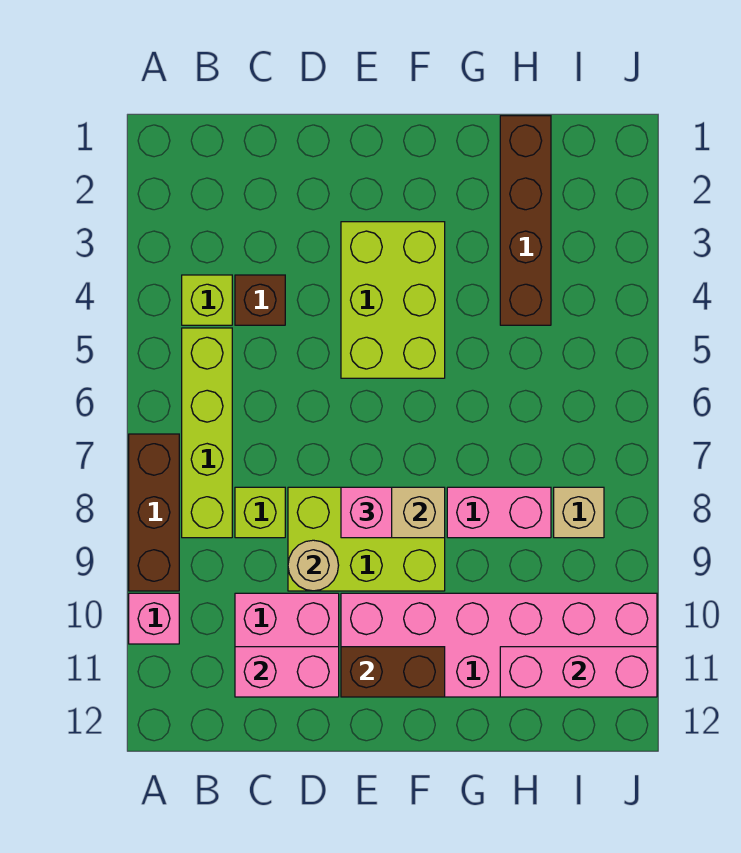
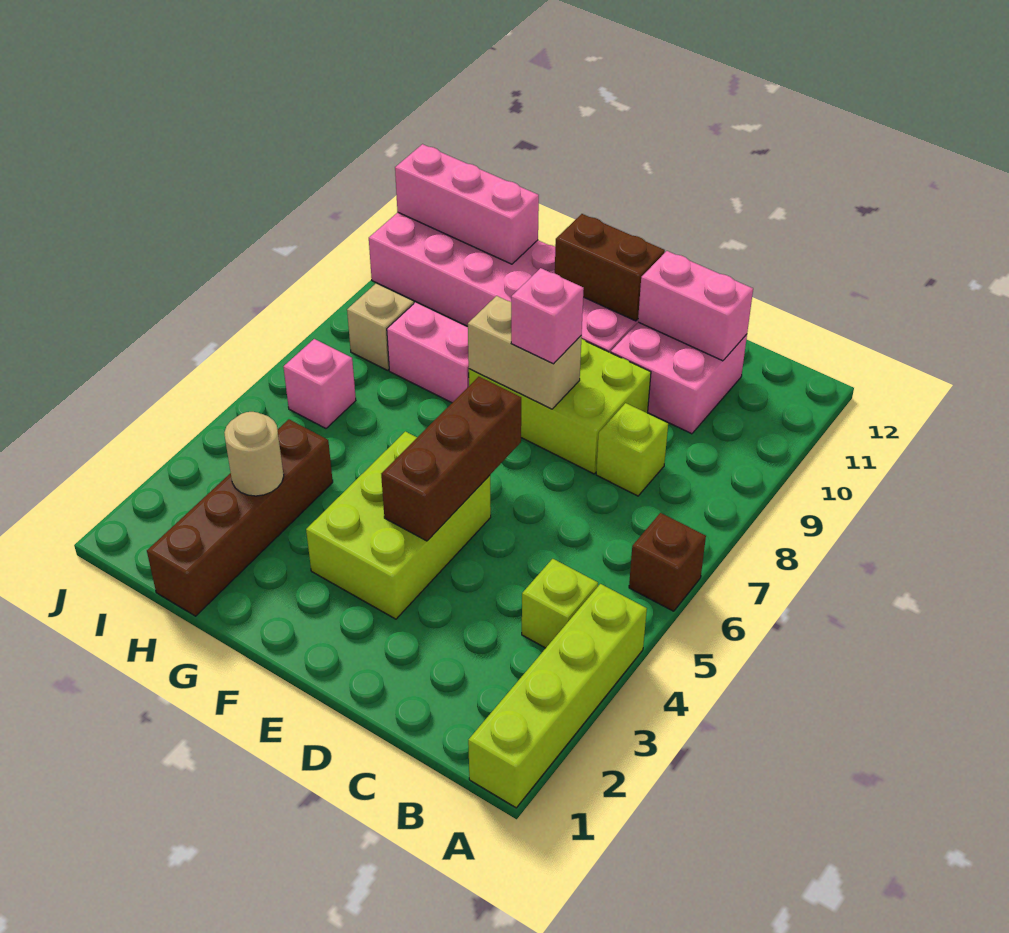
brown brick A7:A9 level 1 -> brown brick E4:E6 level 2
pink brick A10 level 1 -> pink brick I6 level 1
lime brick B5:B8 level 1 -> lime brick A1:A4 level 1
brown brick C4 level 1 -> brown brick A6 level 1
tan round brick D9 level 2 -> tan round brick H3 level 2

